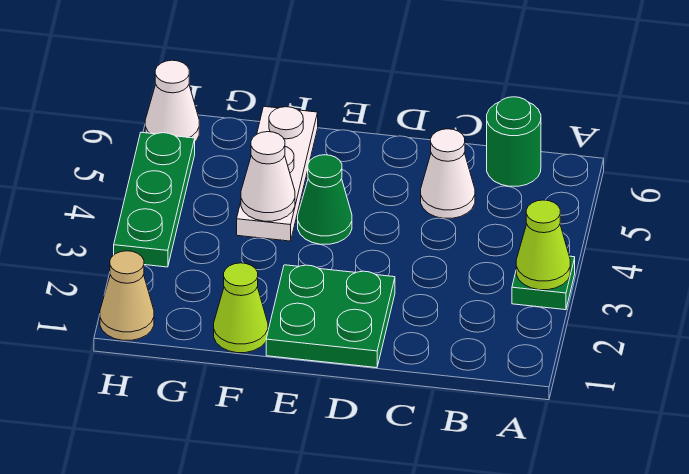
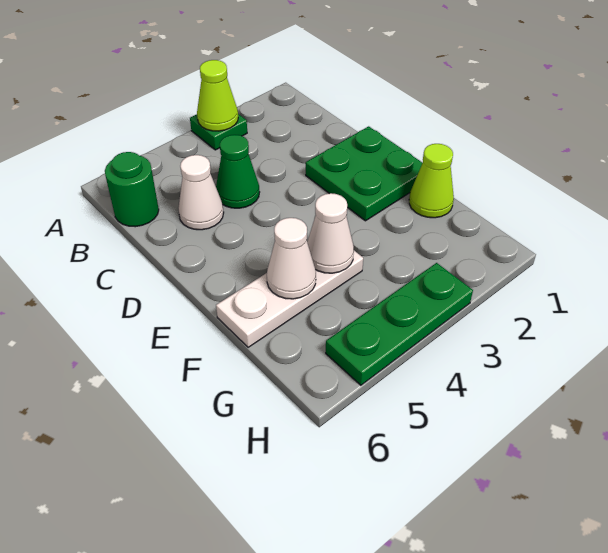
green cone E4 level 1 -> green cone C4 level 1
tan cone H1 level 1 -> none
white cone H6 level 1 -> white cone F5 level 2

